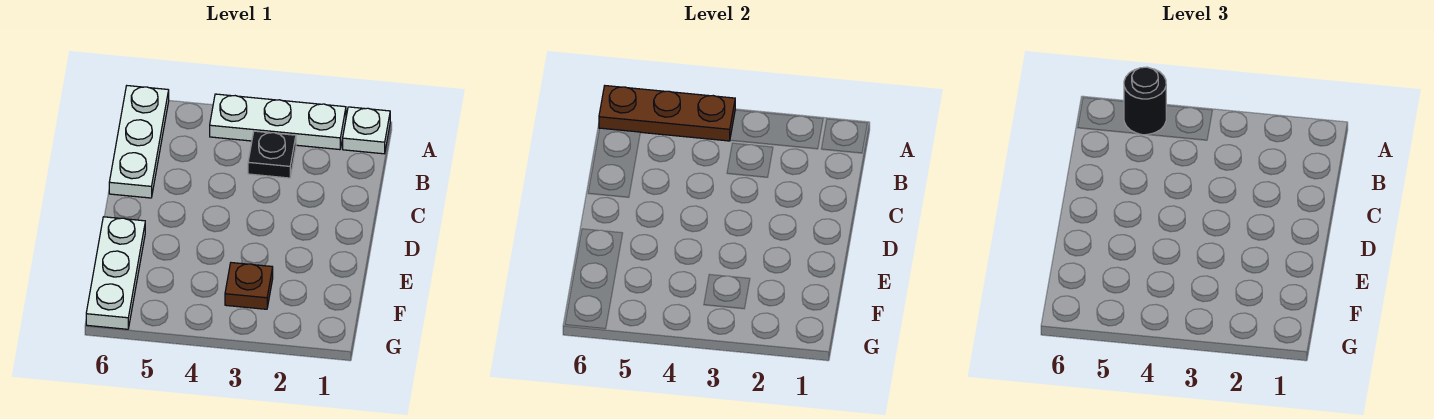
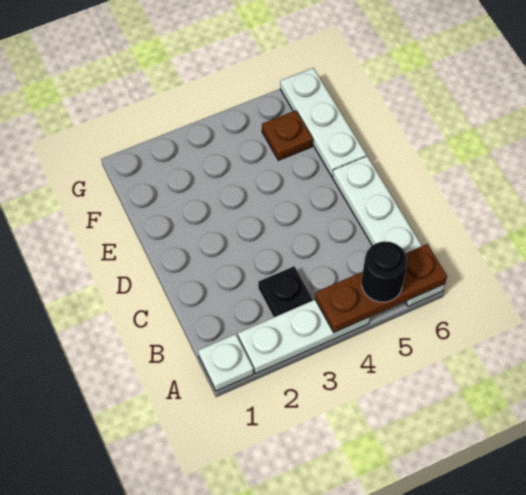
white plate A6:C6 level 1 -> white plate A6:D6 level 1
brown plate F3 level 1 -> brown plate F5 level 1

